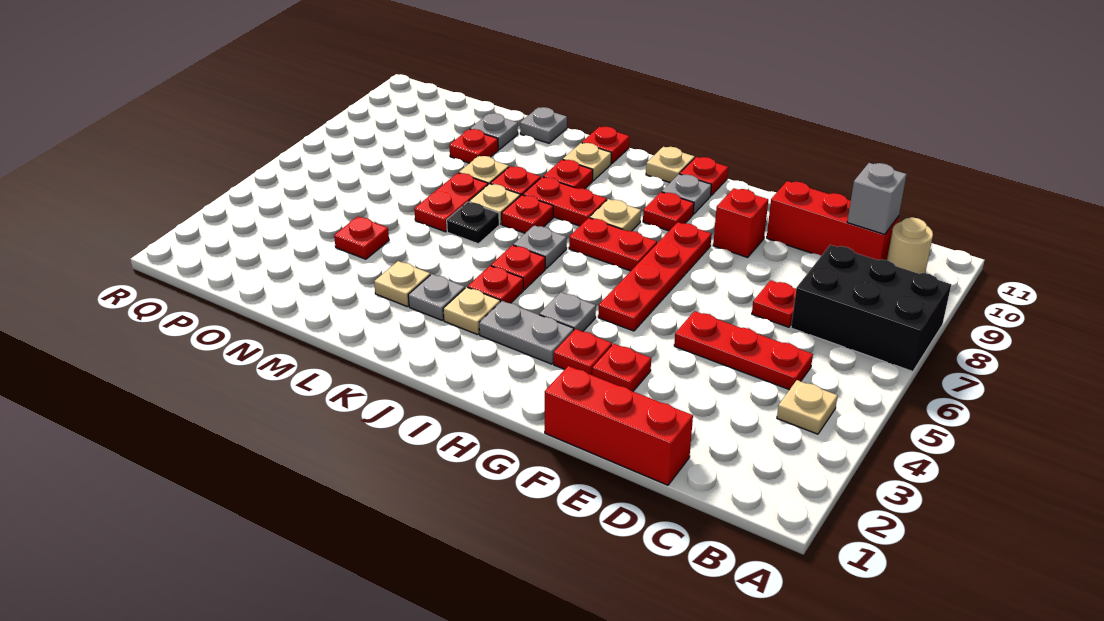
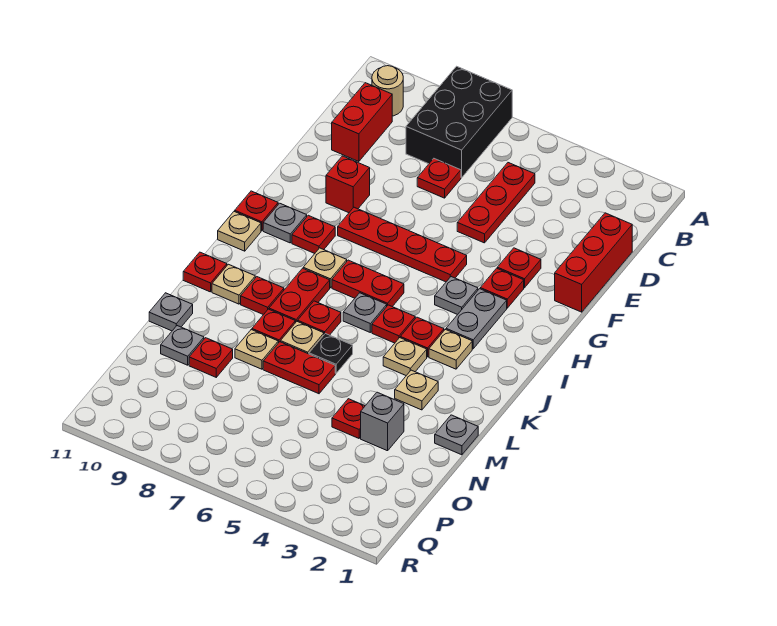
tan plate B4 level 1 -> tan plate K4 level 1
red brick C10:E10 level 1 -> red brick C10:D10 level 1
grey brick C10 level 2 -> grey brick N3 level 1
red plate H7:I7 level 1 -> red plate I6:I7 level 1
grey plate K3 level 1 -> grey plate M1 level 1

